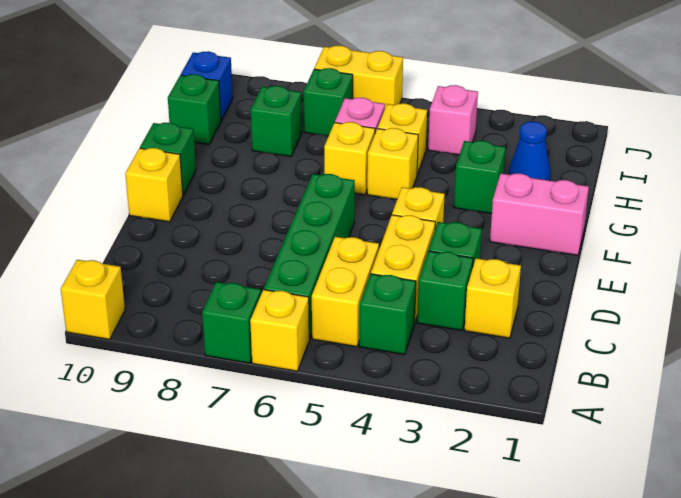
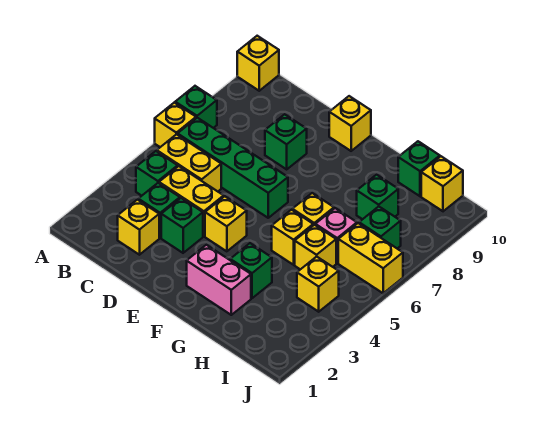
pink brick F1:F2 level 1 -> pink brick F2:G2 level 1
green brick F10 level 1 -> green brick D8 level 1
blue cone H2 level 1 -> none
pink brick I4 level 1 -> yellow brick I4 level 1
blue brick I10 level 1 -> yellow brick I10 level 1
yellow brick J6:J7 level 1 -> yellow brick I6:J6 level 1

